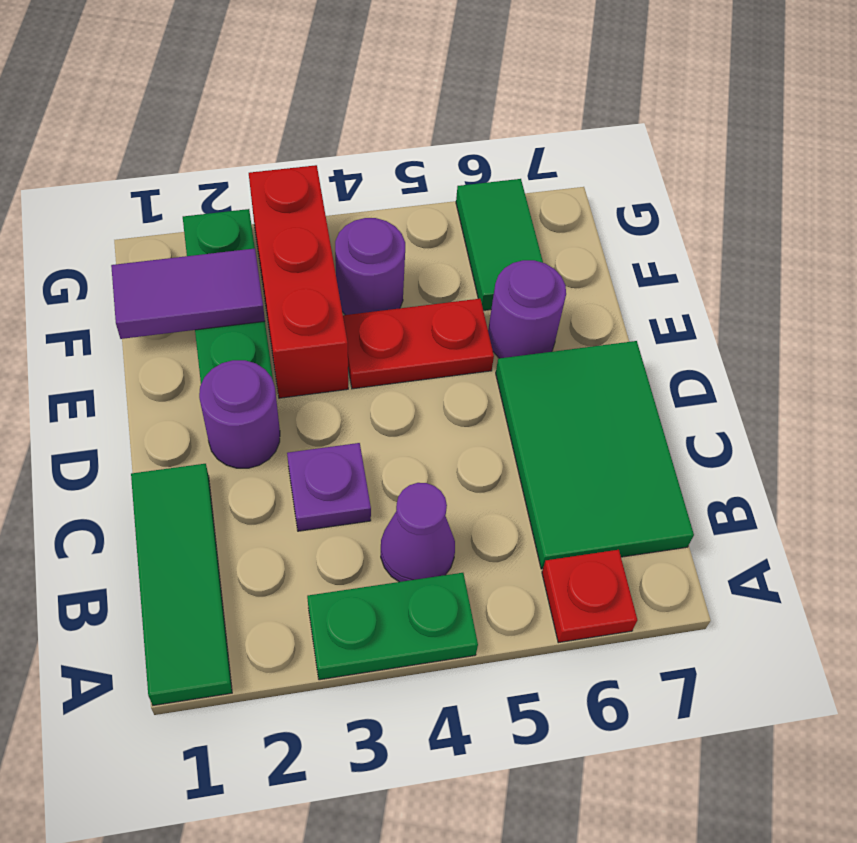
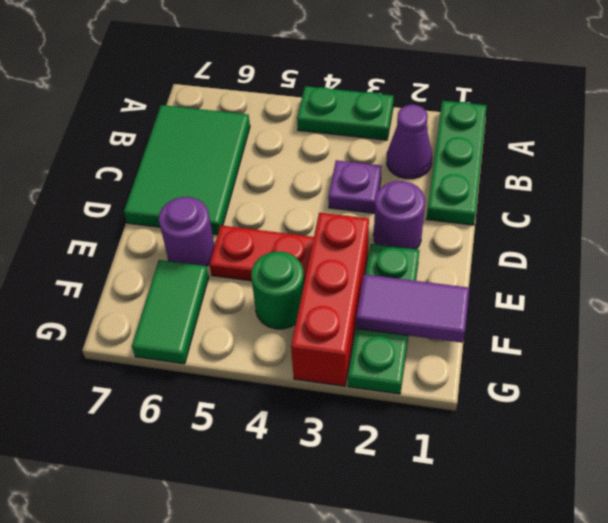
green tile A1:C1 level 1 -> green plate A1:C1 level 1
red plate A6 level 1 -> none
purple cone B4 level 1 -> purple cone B2 level 1
purple round brick F4 level 1 -> green round brick F4 level 1

